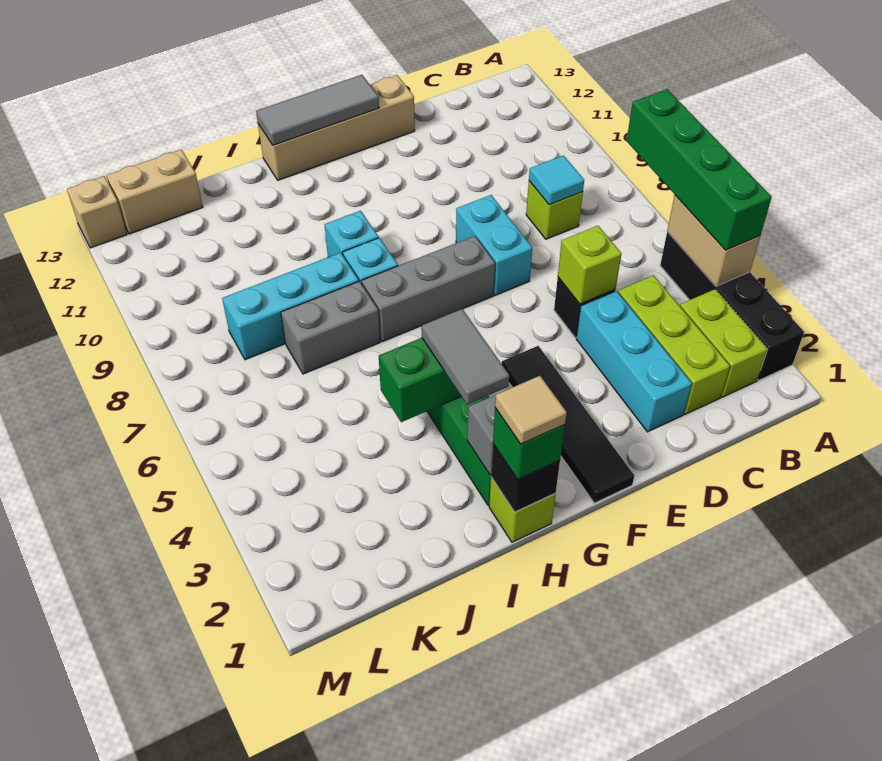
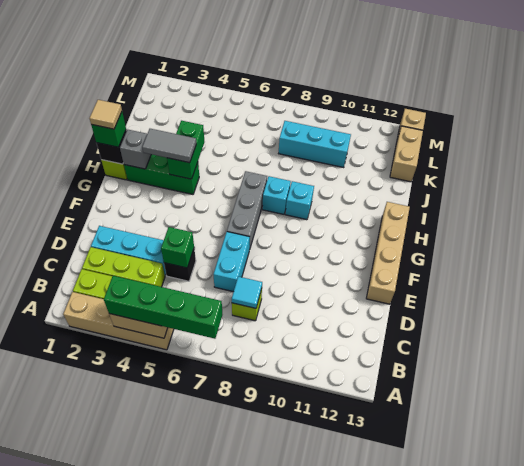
black brick A2:A5 level 1 -> tan brick A2:A5 level 1
lime brick D5 level 2 -> green brick D5 level 2
cyan brick E7:E8 level 1 -> cyan brick D7:E7 level 1
black tile F1:F4 level 1 -> none
grey tile F13:H13 level 2 -> none
grey brick I7:J7 level 1 -> none
cyan brick I8:K8 level 1 -> cyan brick K8:K10 level 1

